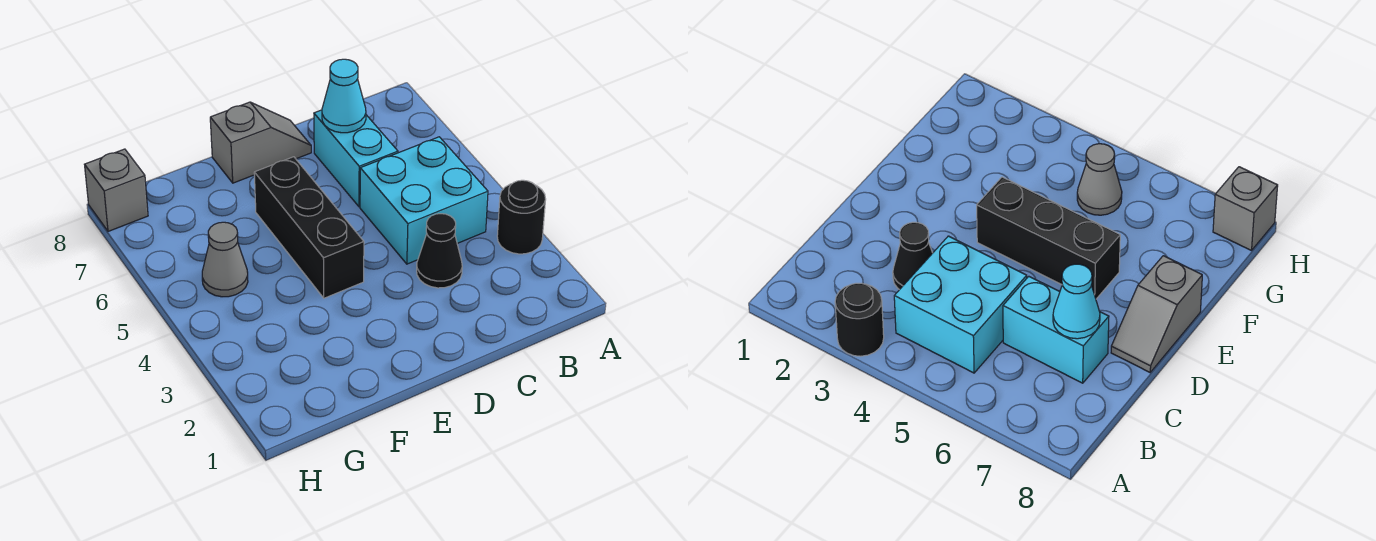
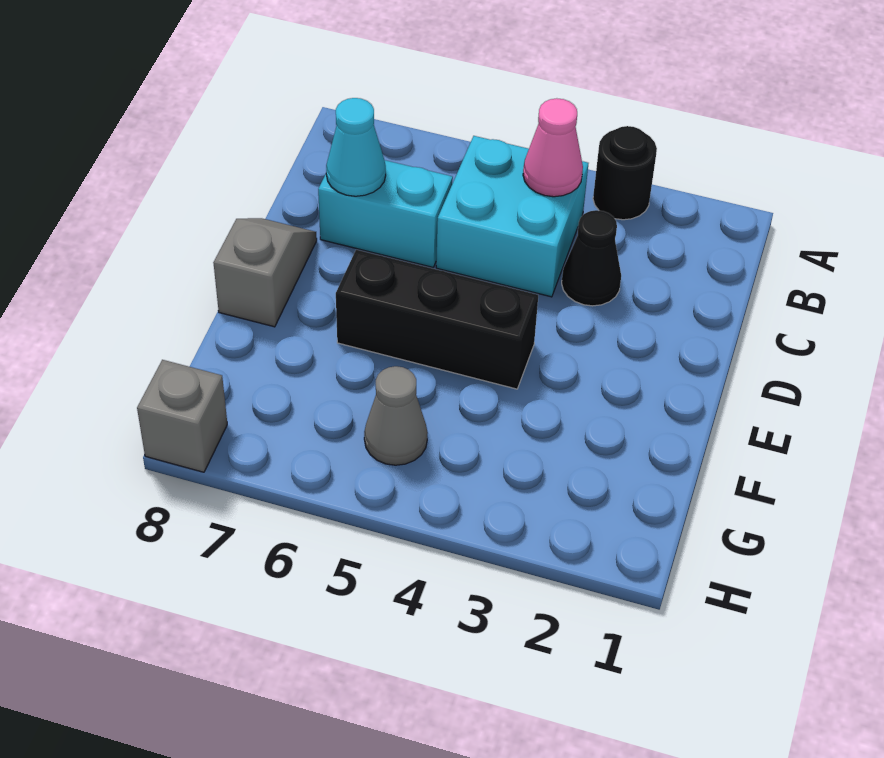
none -> pink cone B4 level 2

